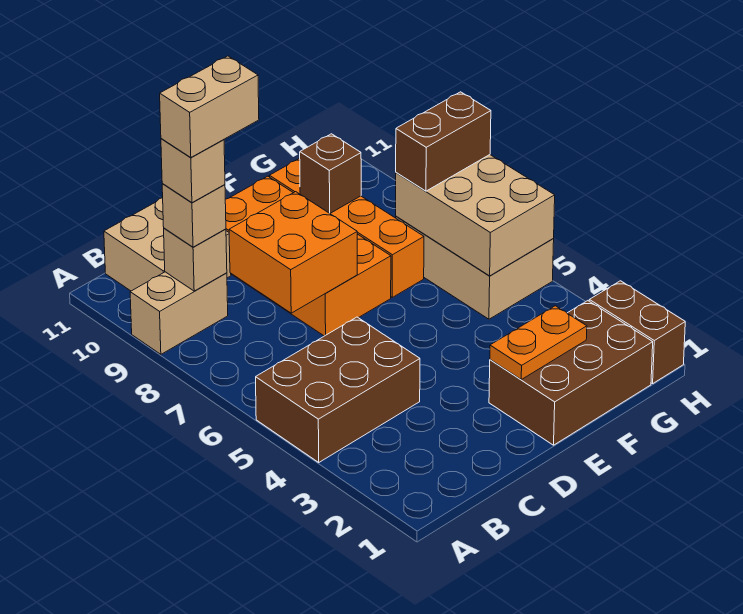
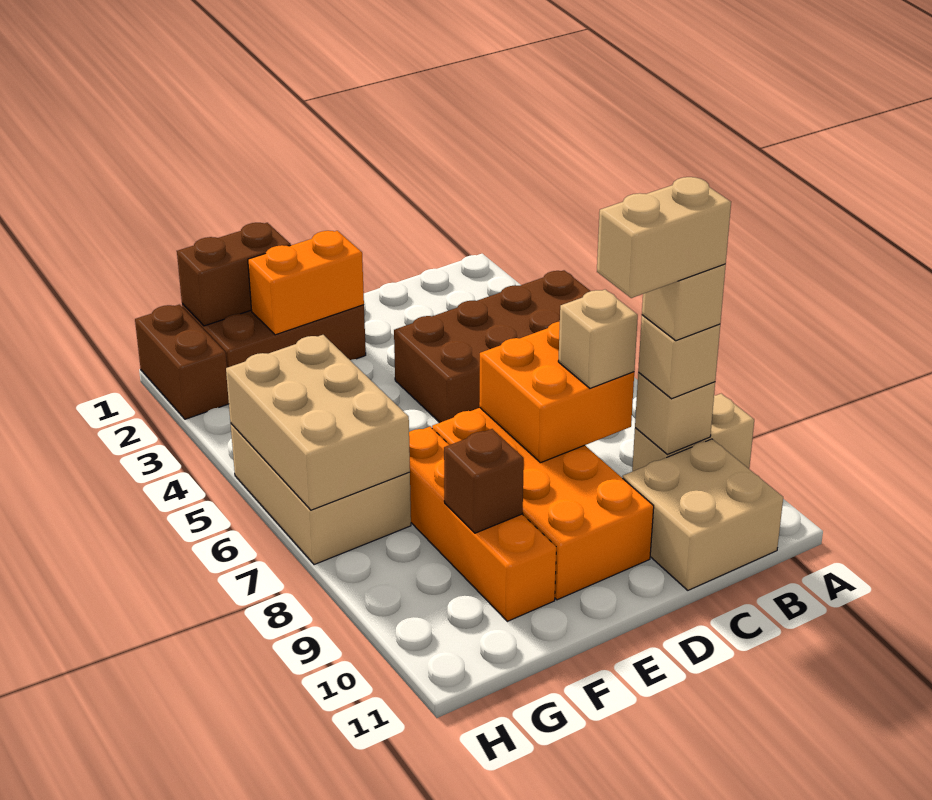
brown brick A4:C5 level 1 -> brown brick A4:D5 level 1
none -> tan brick C8 level 3
orange plate E2:F2 level 2 -> orange brick E2:F2 level 2
brown brick G7:H7 level 3 -> brown brick F1:G1 level 2

